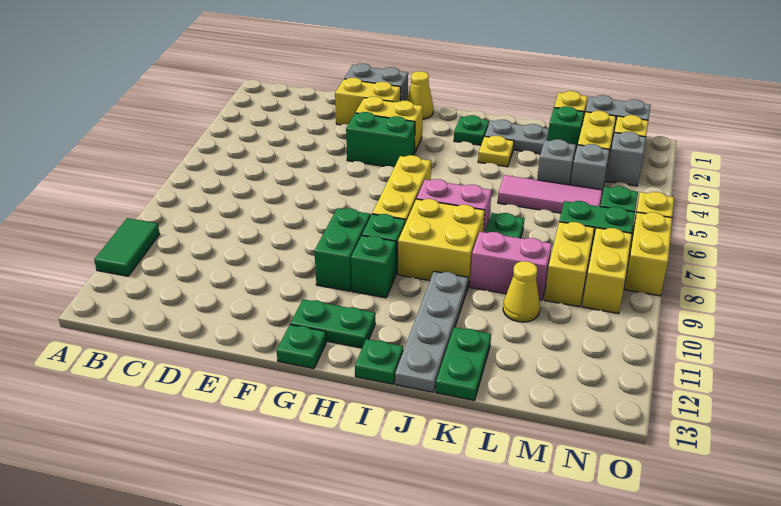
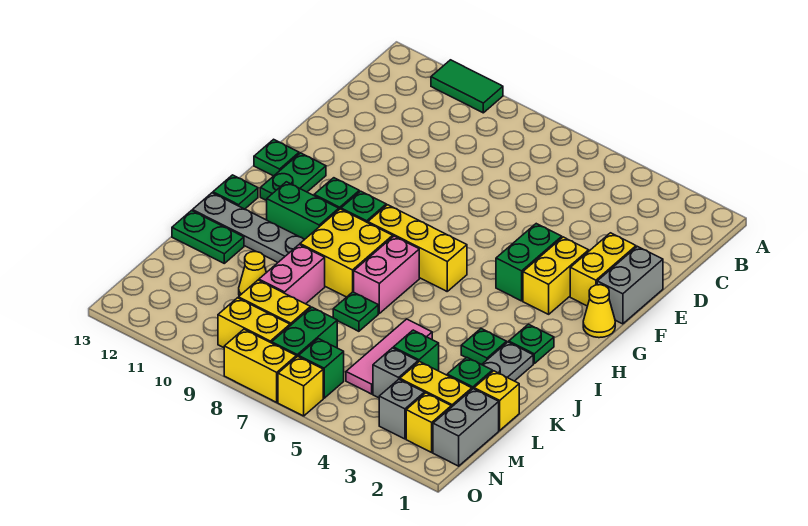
green brick G9:G10 level 1 -> green brick I10:I11 level 1
yellow plate J3 level 1 -> green plate J3 level 1
grey brick L4 level 1 -> green brick L4 level 1

